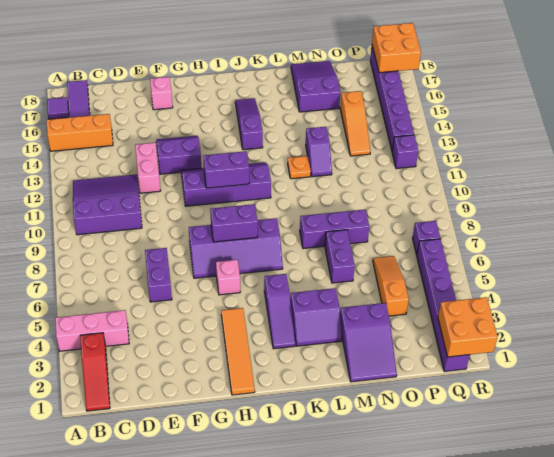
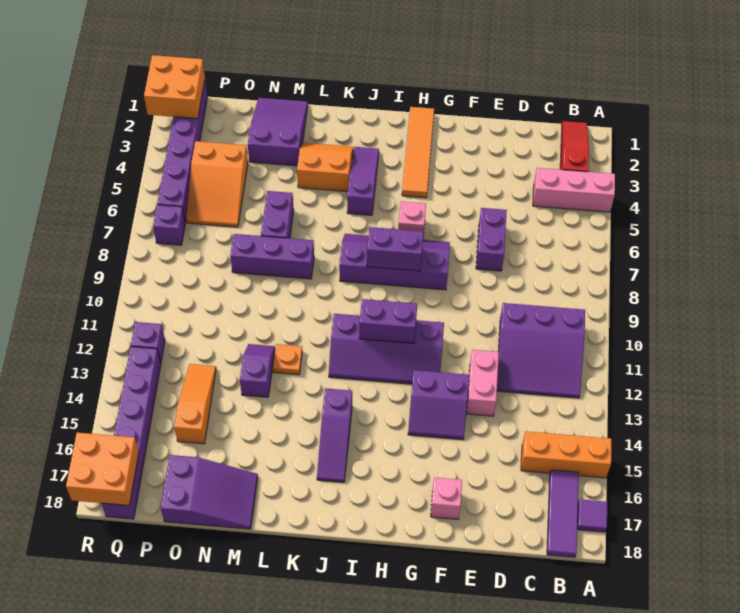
purple slope K3:L4 level 1 top 4 -> orange slope K3:L4 level 1 top 4
purple slope M16:N18 level 1 top 16 -> purple slope M17:O18 level 1 top O
orange slope O4:O6 level 1 top 4 -> orange slope O4:P6 level 1 top 4

